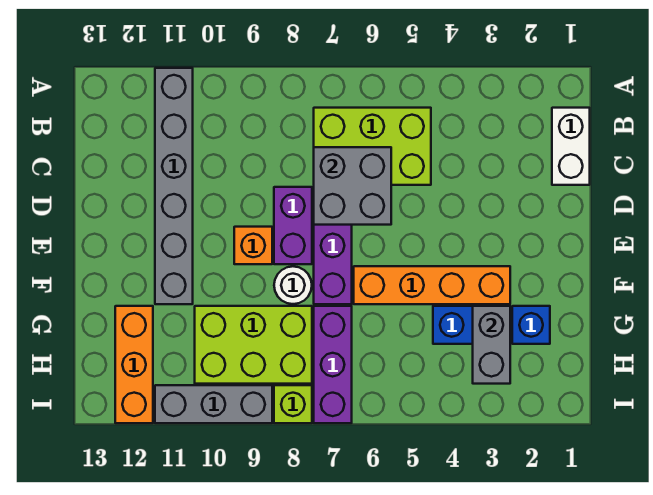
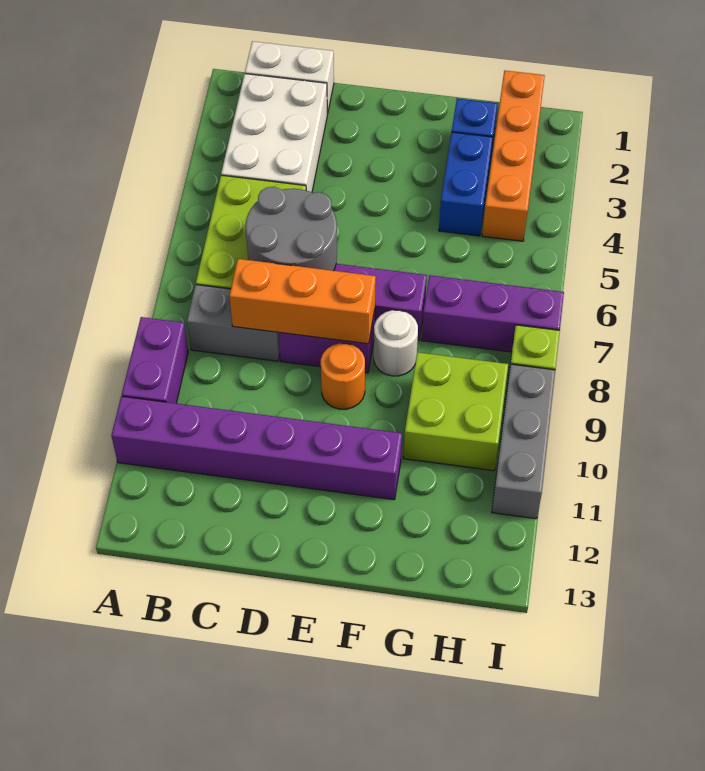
none -> purple brick A9:A10 level 1
grey brick A11:F11 level 1 -> purple brick A11:F11 level 1
none -> white brick B2:C4 level 1
grey brick C6:D7 level 2 -> grey round brick C6:D7 level 2
orange brick E9 level 1 -> orange round brick E9 level 1
orange brick F3:F6 level 1 -> orange brick H1:H4 level 1
grey brick G3:H3 level 2 -> grey brick B8:C8 level 1
lime brick G8:H10 level 1 -> lime brick G9:H10 level 1
orange brick G12:I12 level 1 -> orange brick C8:E8 level 2

